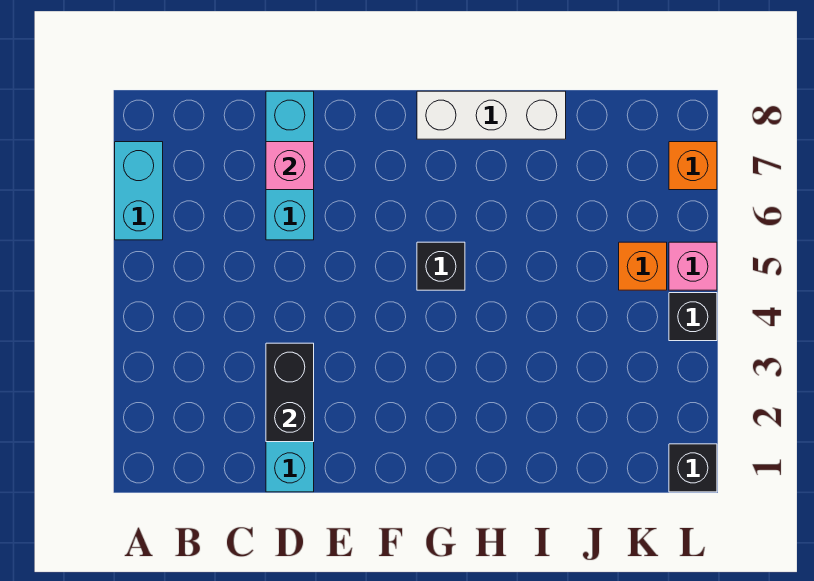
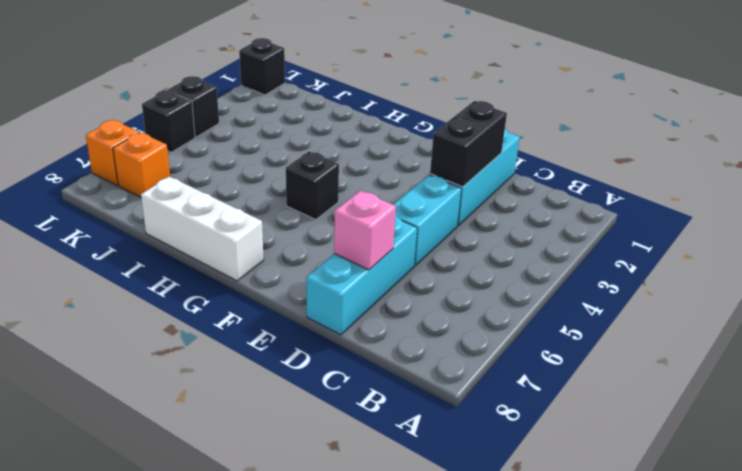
cyan brick A6:A7 level 1 -> cyan brick D4:D5 level 1
orange brick K5 level 1 -> orange brick K7 level 1
pink brick L5 level 1 -> black brick L5 level 1

